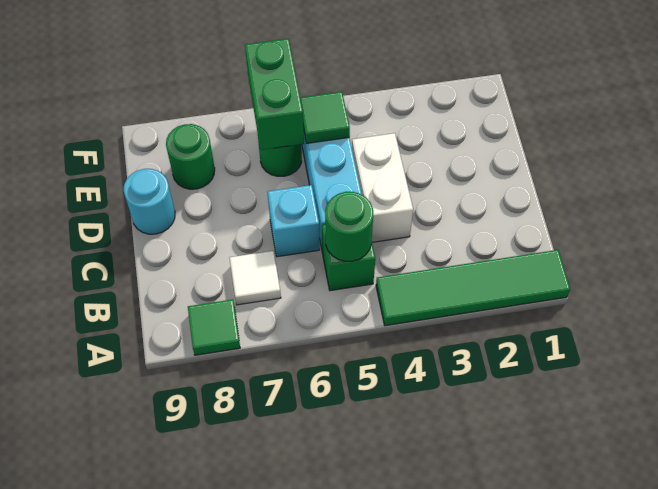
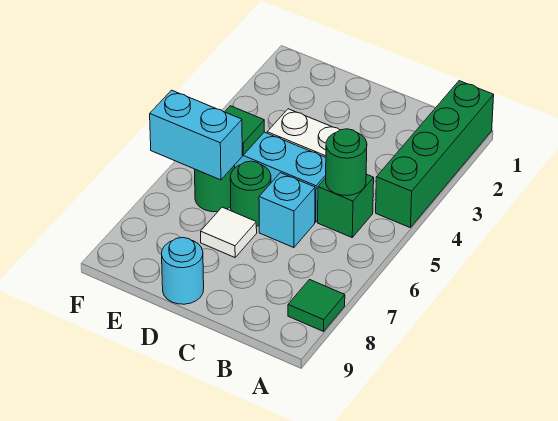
green tile A1:A4 level 1 -> green brick A1:A4 level 1
white tile B7 level 1 -> white tile D7 level 1
green brick E6:F6 level 2 -> cyan brick E6:F6 level 2
green round brick E8 level 1 -> green round brick D6 level 1

